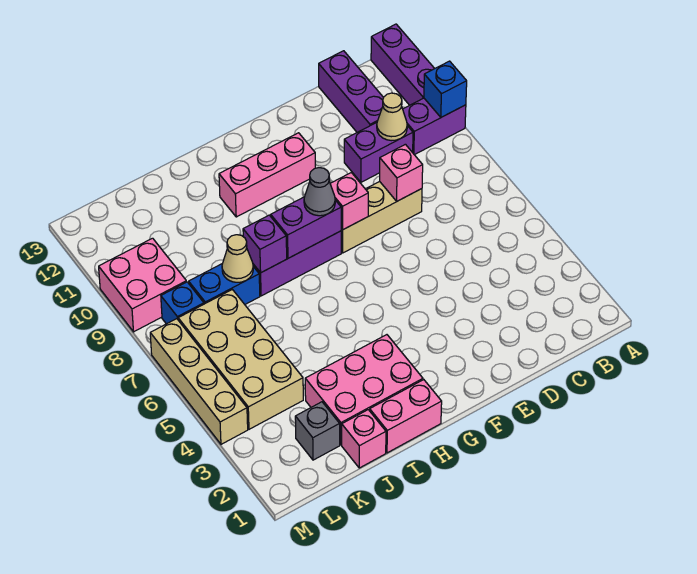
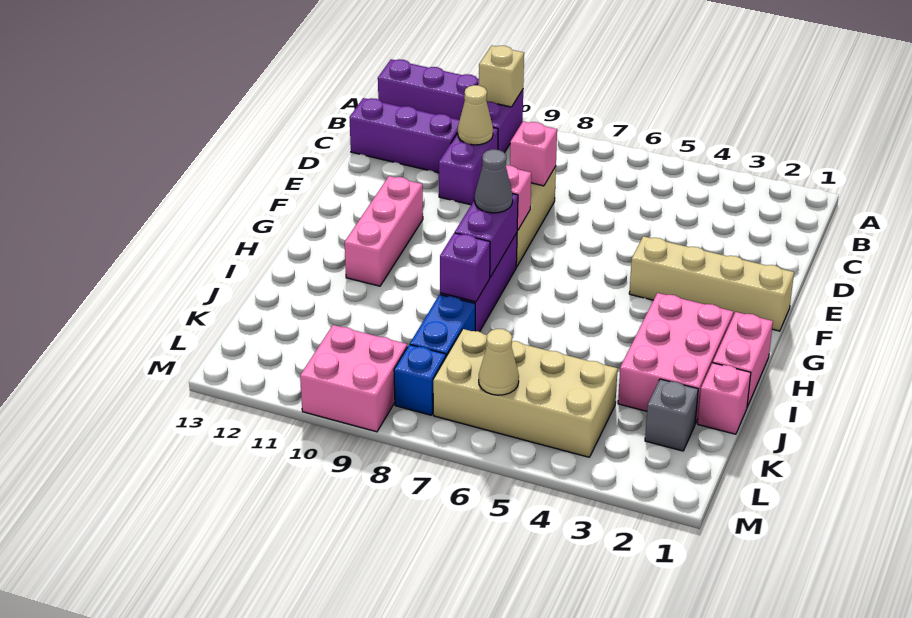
blue brick A10 level 2 -> tan brick A10 level 2
tan cone J8 level 2 -> tan cone L6 level 2
tan brick M4:M7 level 1 -> tan brick F1:F4 level 1

